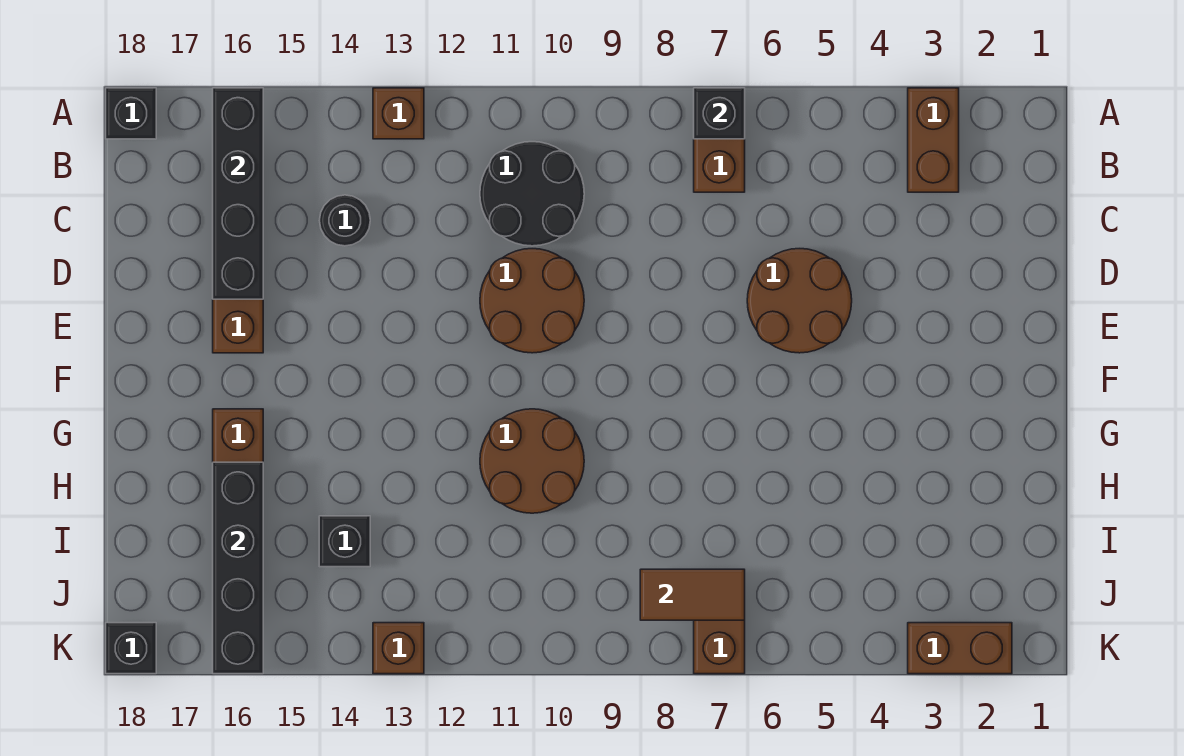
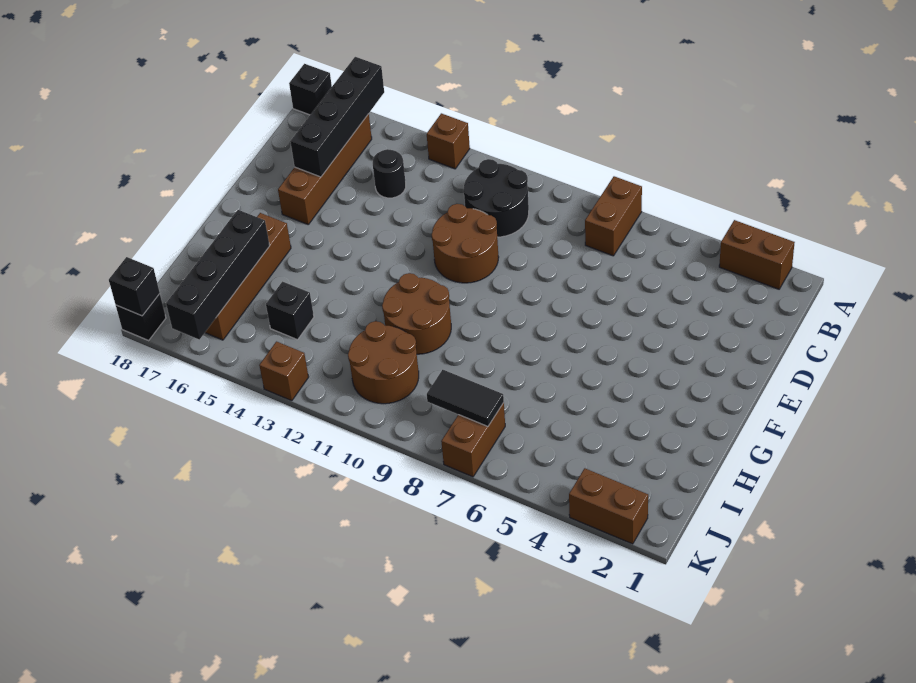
brown brick A3:B3 level 1 -> brown brick A2:A3 level 1
black brick A7 level 2 -> black brick K18 level 2
brown round brick D5:E6 level 1 -> brown round brick I10:J11 level 1
brown tile J7:J8 level 2 -> black tile J7:J8 level 2

